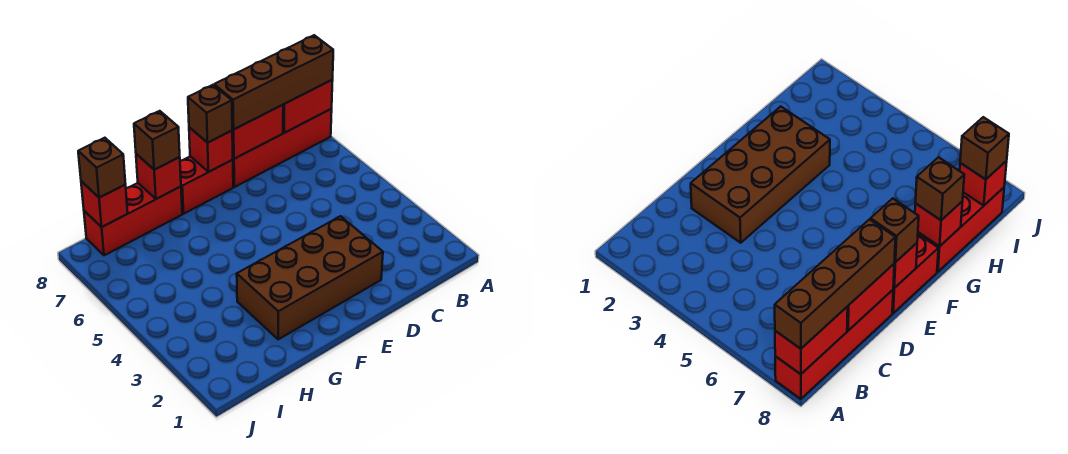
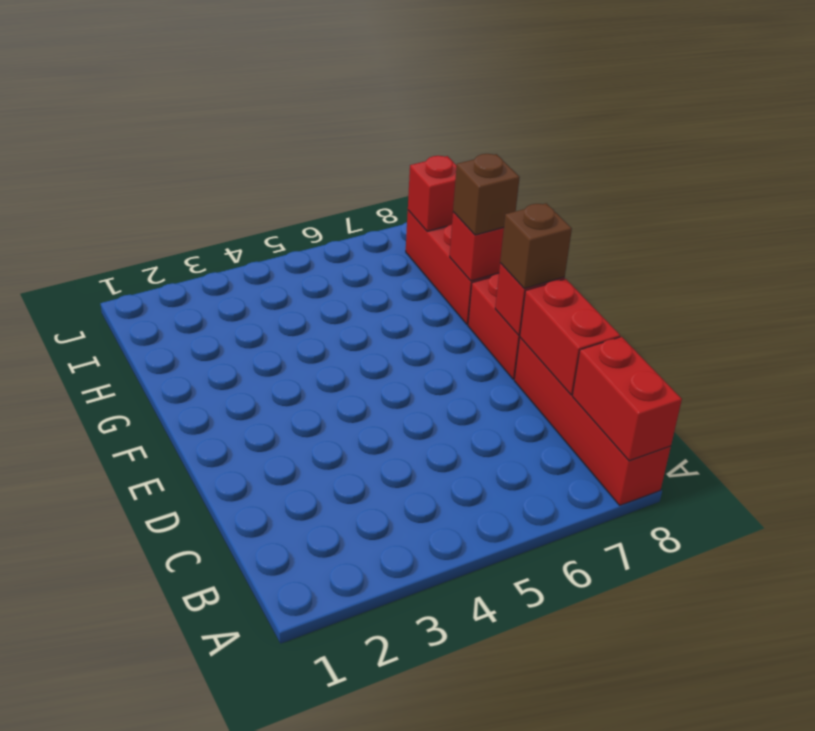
brown brick A8:D8 level 3 -> none
brown brick D2:G3 level 1 -> none
brown brick I8 level 3 -> none

